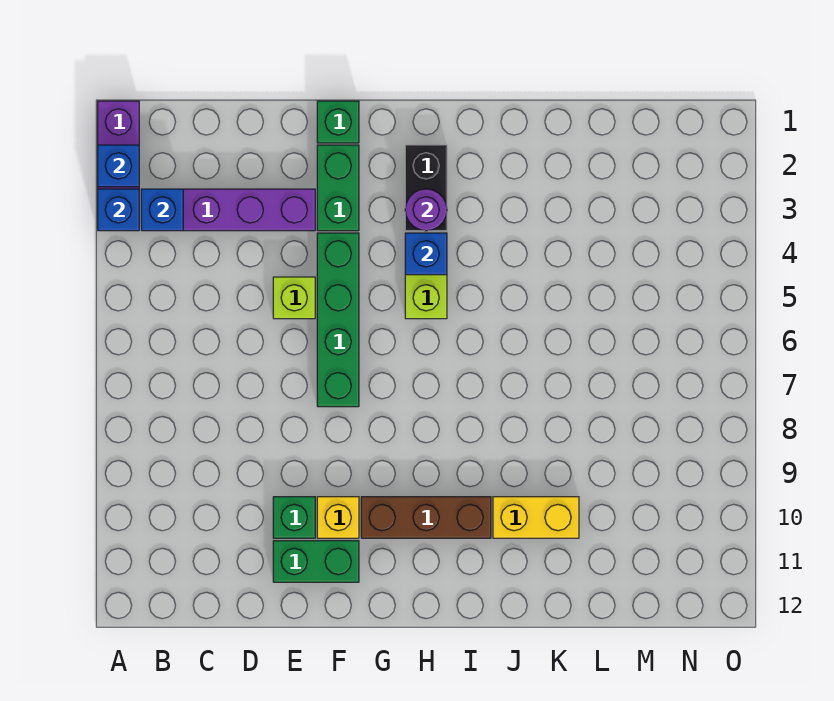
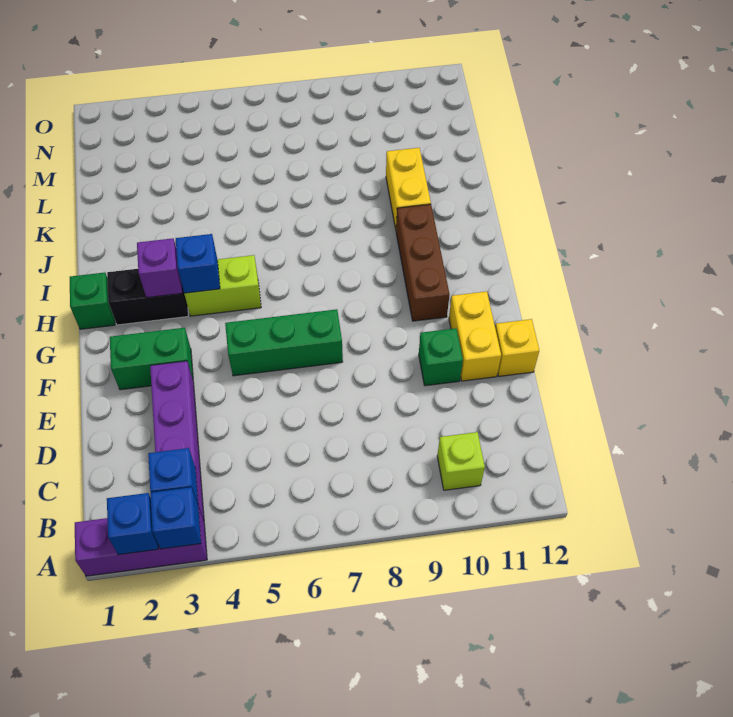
lime brick E5 level 1 -> lime brick B10 level 1
green brick E11:F11 level 1 -> yellow brick E11:F11 level 1
green brick F1 level 1 -> green brick H1 level 1
green brick F4:F7 level 1 -> green brick F5:F7 level 1
yellow brick F10 level 1 -> yellow brick E12 level 1
purple round brick H3 level 2 -> purple brick H3 level 2

